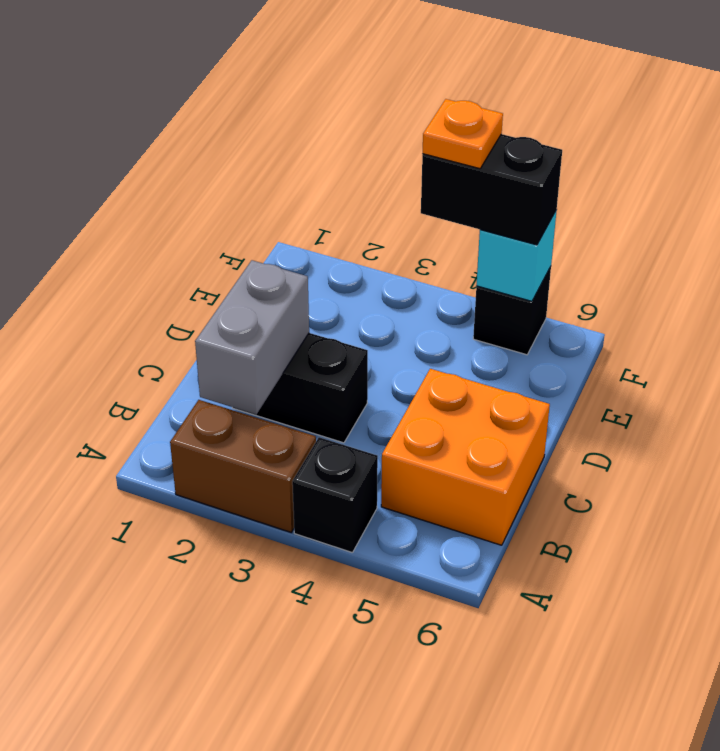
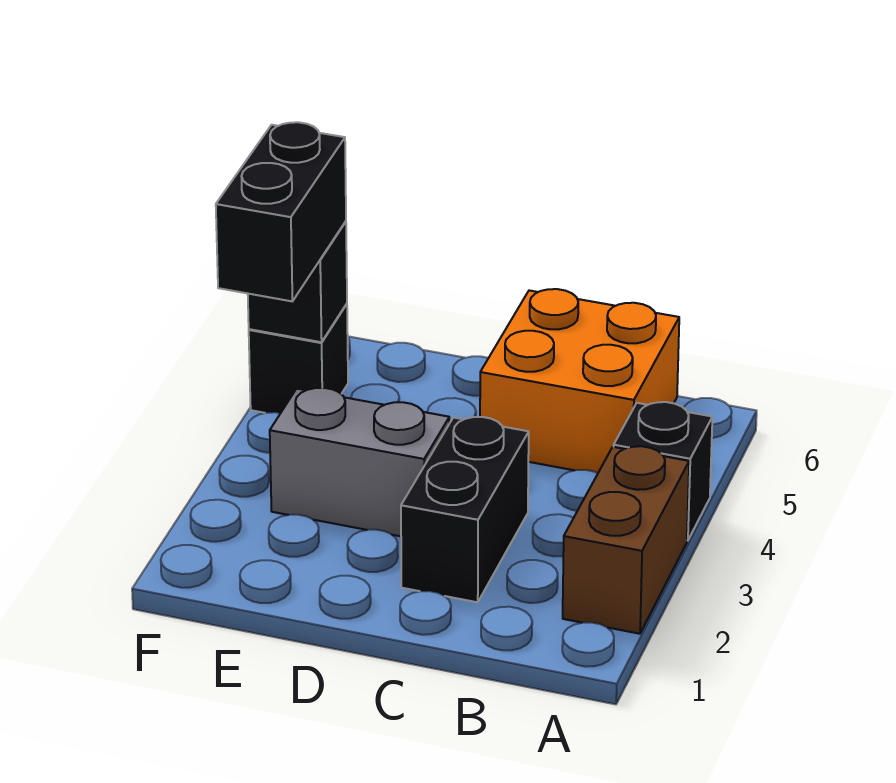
grey brick B2:C2 level 2 -> grey brick D3:E3 level 1
orange plate F4 level 4 -> none
cyan brick F5 level 2 -> black brick F5 level 2

